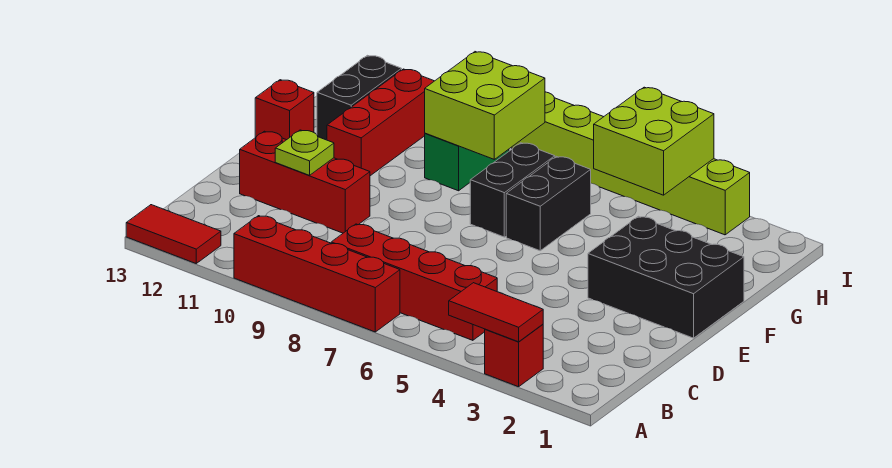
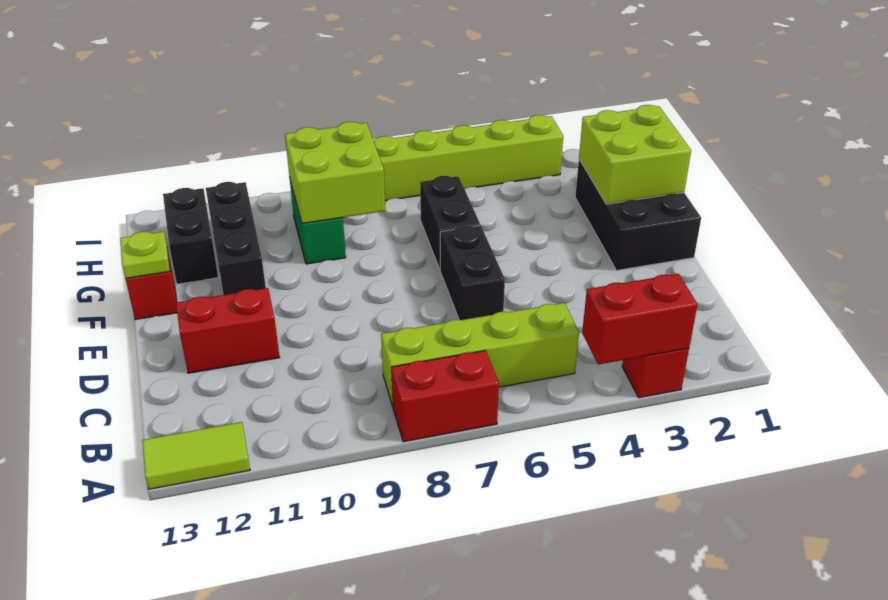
red tile A3:A4 level 2 -> red brick A3:A4 level 2
red brick A7:A10 level 1 -> red brick A7:A8 level 1
red tile A12:A13 level 1 -> lime tile A12:A13 level 1
red brick B5:B8 level 1 -> lime brick B5:B8 level 1
red brick D10:D12 level 1 -> red brick D11:D12 level 1
lime plate D11 level 2 -> lime plate F13 level 2
black brick E1:F3 level 1 -> black brick E1:G2 level 1
black brick F7:G7 level 1 -> black brick D6:E6 level 1
red brick F11:H11 level 1 -> black brick F11:H11 level 1
lime brick H4:I5 level 2 -> lime brick F1:G2 level 2

